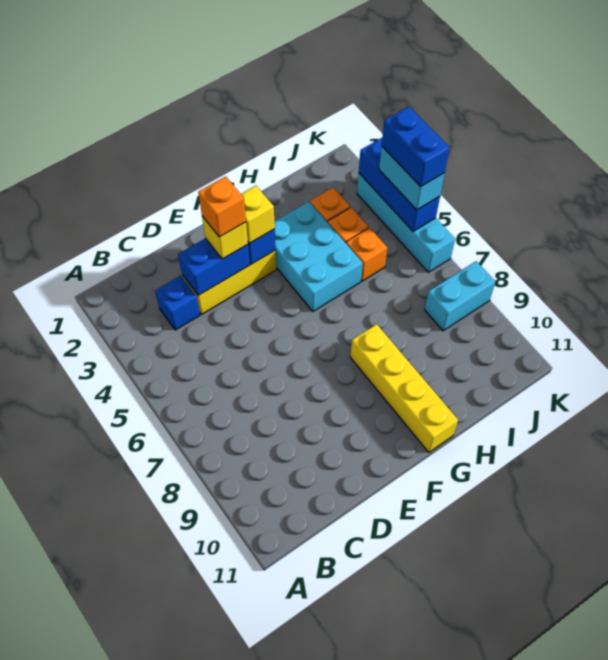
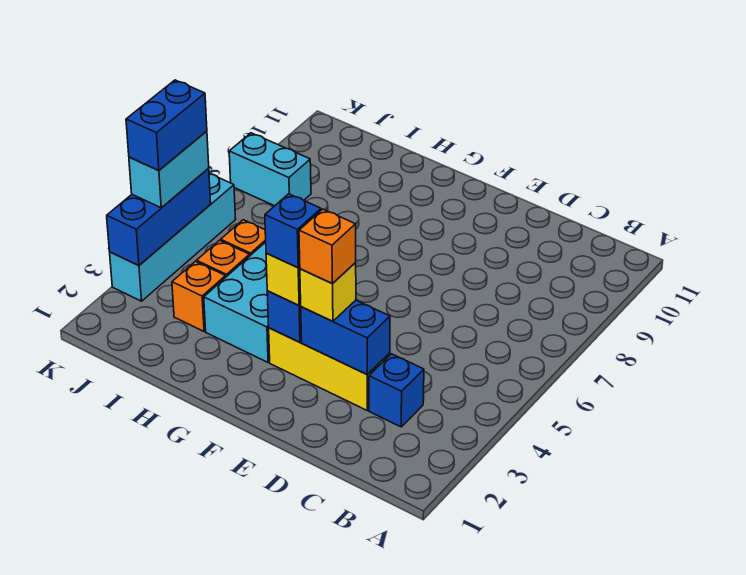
none -> blue brick F3 level 4
yellow brick G8:G11 level 1 -> none

